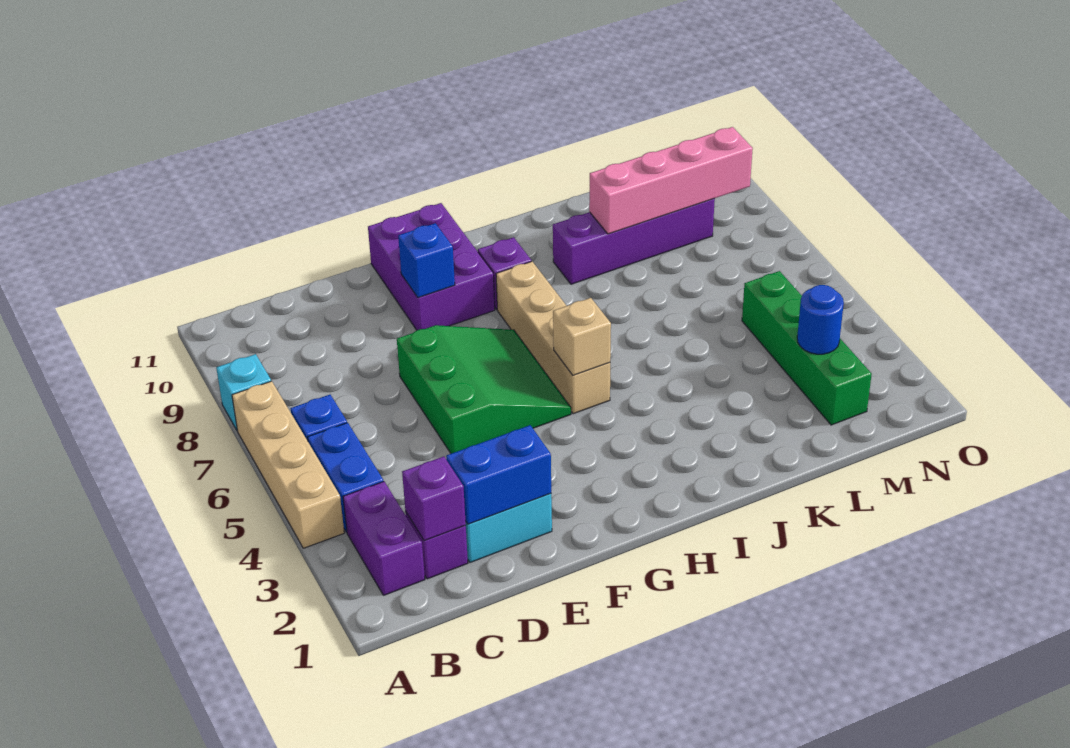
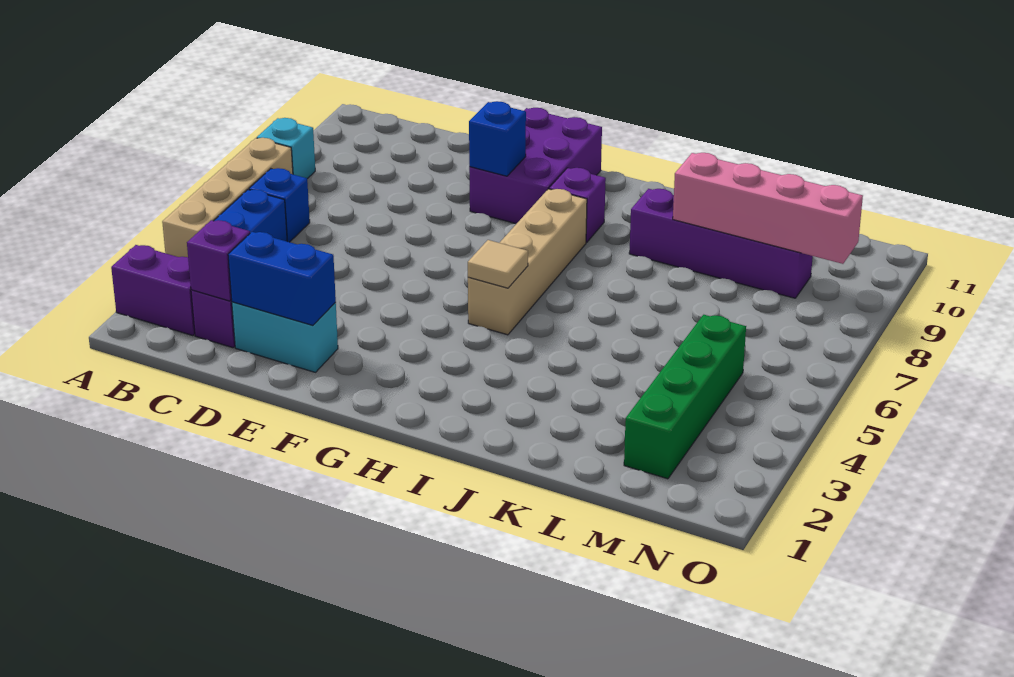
purple brick B2:B3 level 1 -> purple brick A2:B2 level 1
green slope E5:G7 level 1 top E -> none
tan brick H5 level 2 -> tan tile H5 level 2
blue round brick M3 level 2 -> none

